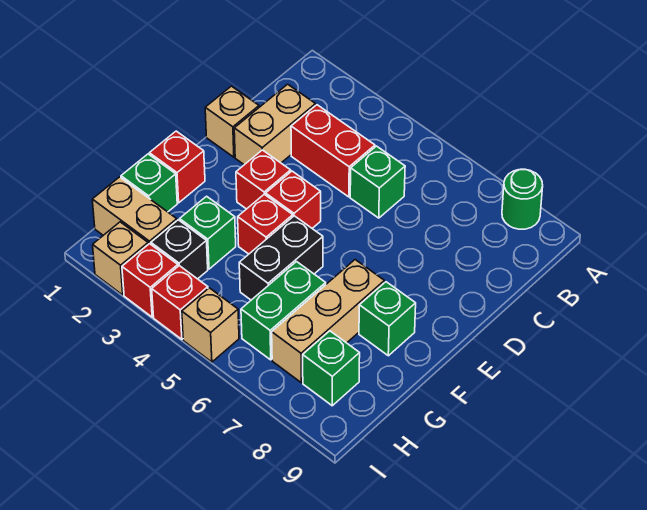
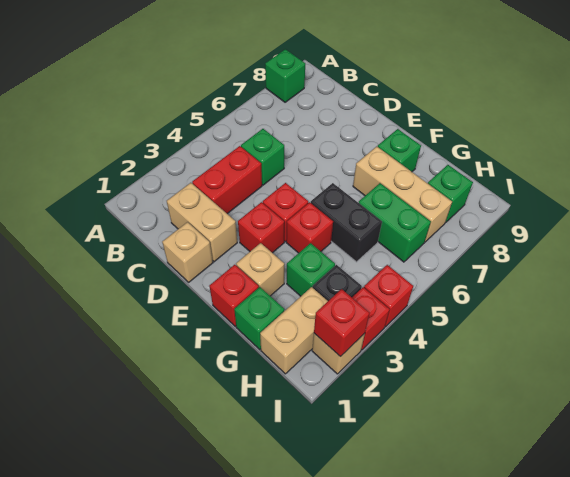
green round brick A8 level 1 -> green brick A8 level 1
none -> red brick I2 level 2
tan brick I5 level 1 -> tan brick F2 level 1

